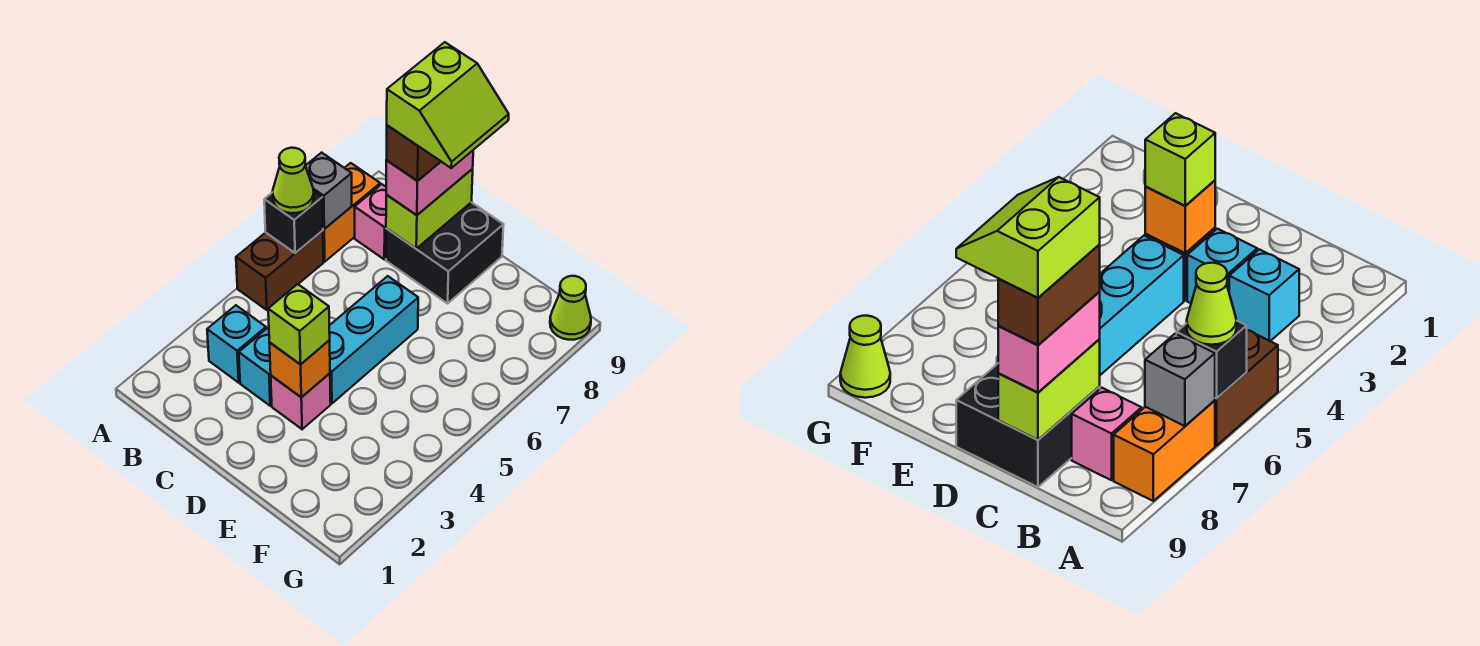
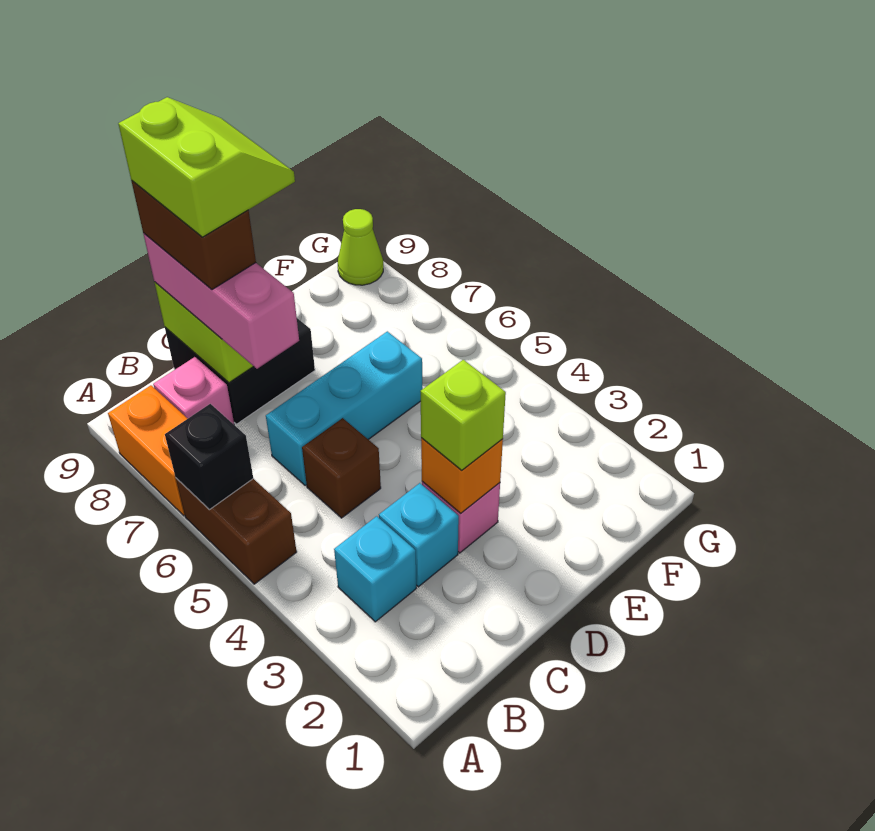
lime cone A6 level 3 -> none
grey brick A7 level 2 -> none
none -> brown brick C5 level 1
pink brick C8:C9 level 3 -> pink brick C7:C9 level 3
cyan brick D4:D6 level 1 -> cyan brick C6:E6 level 1

